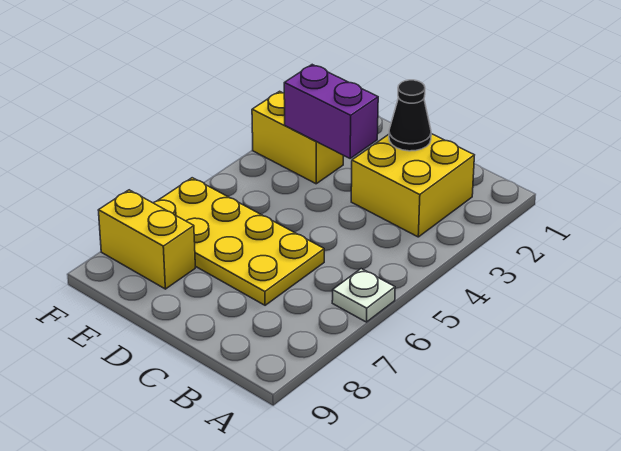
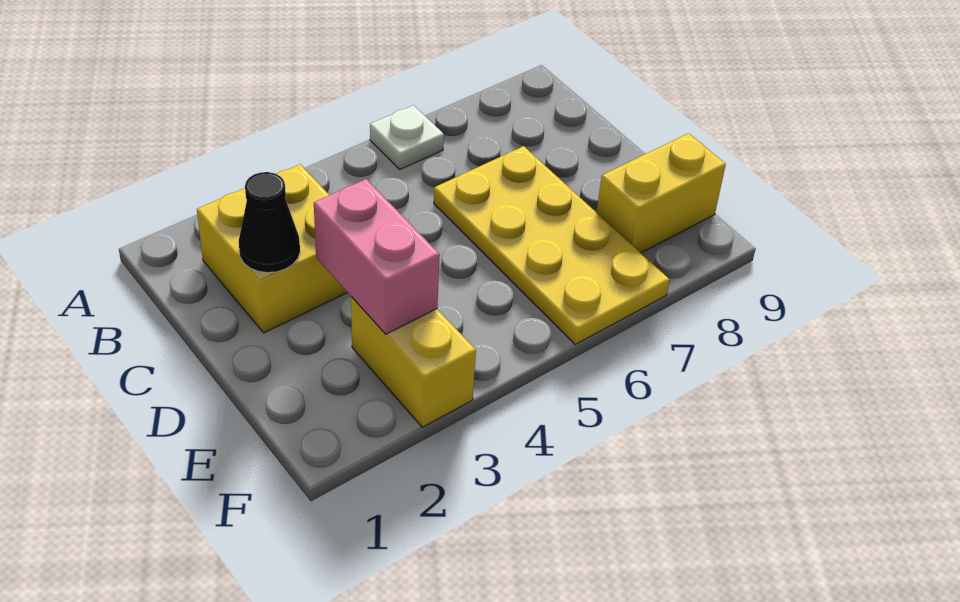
purple brick D3:E3 level 2 -> pink brick D3:E3 level 2
yellow brick E8:F8 level 1 -> yellow brick E8:E9 level 1

